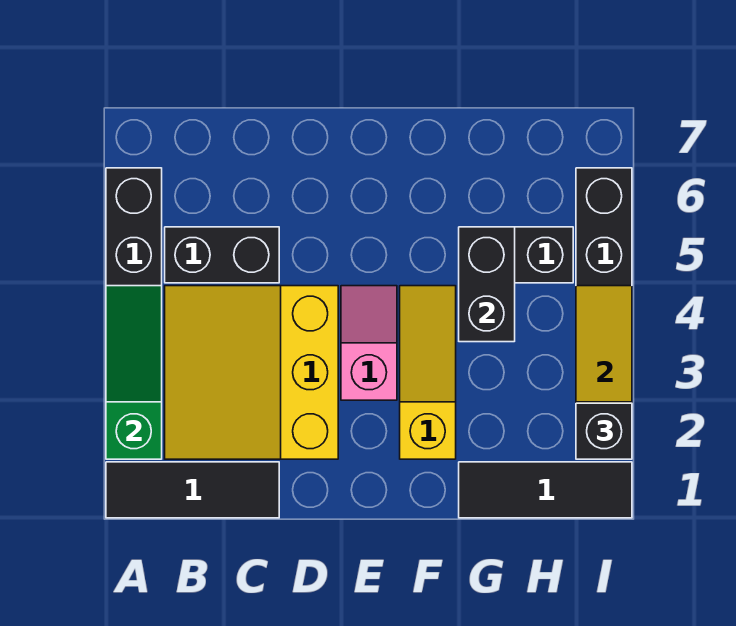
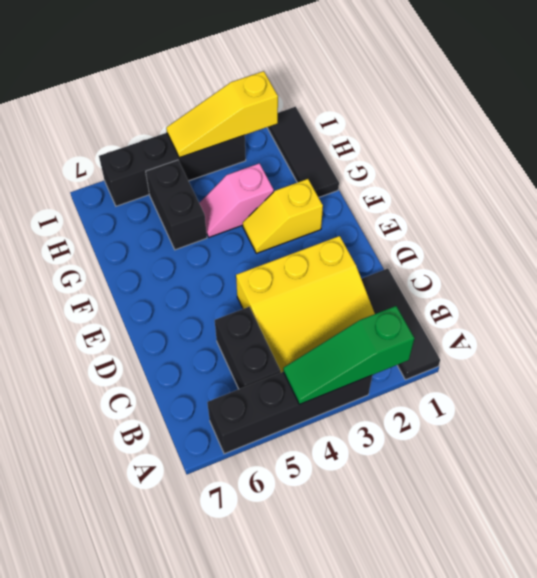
pink slope E3:E4 level 1 top 3 -> pink slope G3:G4 level 1 top 3
yellow slope F2:F4 level 1 top 2 -> yellow slope F2:F3 level 1 top 2
black brick G4:G5 level 2 -> none
black brick I2 level 3 -> none

